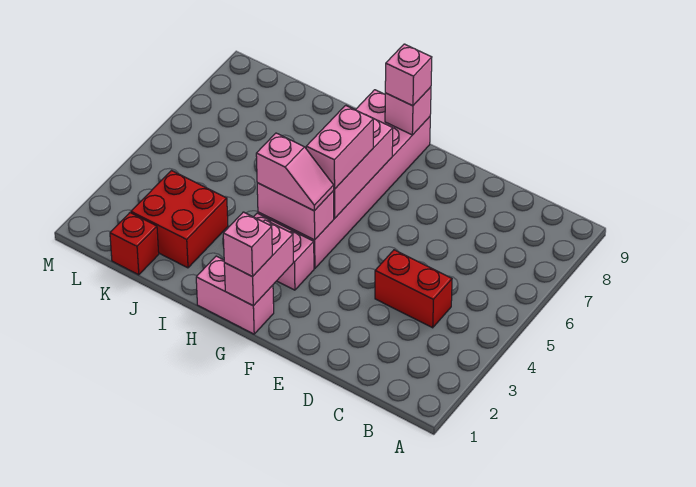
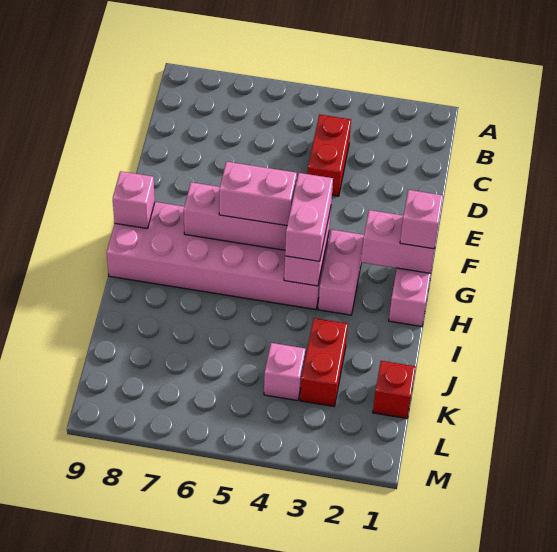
pink slope G4:H4 level 3 top H -> pink brick G4:H4 level 3
pink brick G9 level 3 -> pink brick K4 level 1
red brick J2:K3 level 1 -> red brick J3:K3 level 1

